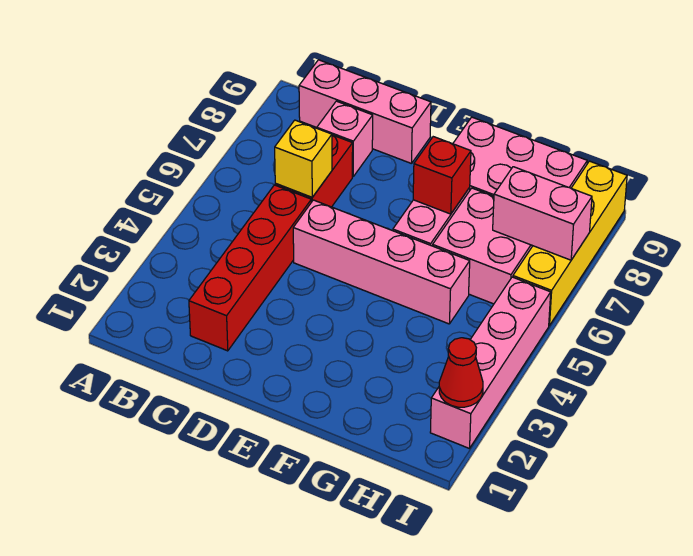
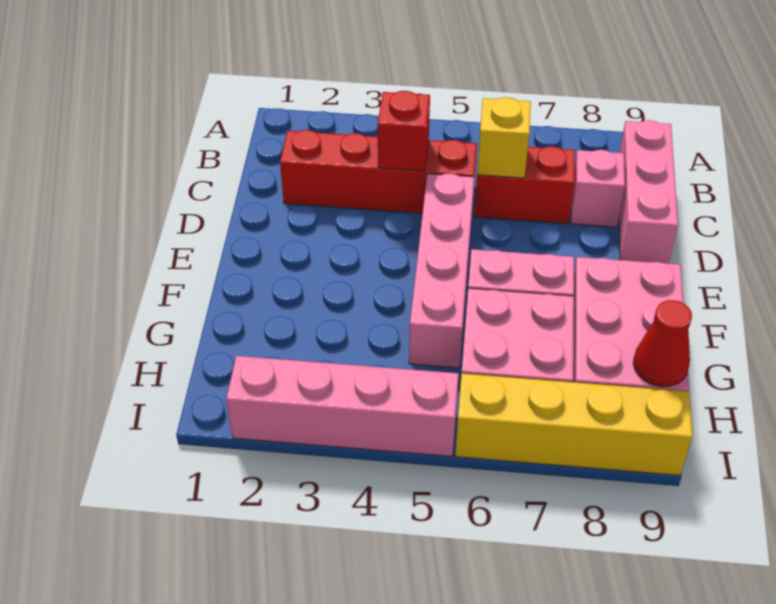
red brick F7 level 2 -> red brick C4 level 2
pink brick H7:I7 level 2 -> none
red cone I2 level 2 -> red cone H9 level 2

